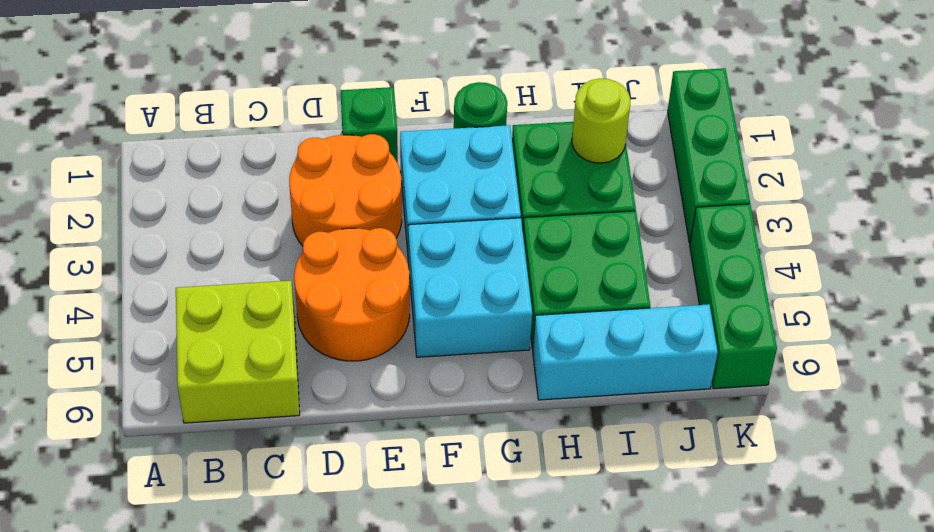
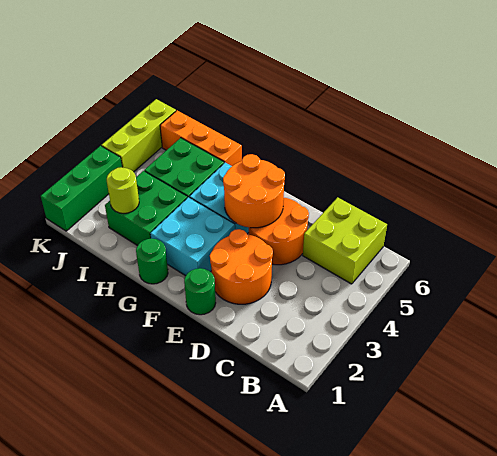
green brick E1 level 1 -> green round brick E1 level 1
none -> orange round brick E4:F5 level 2
cyan brick H6:J6 level 1 -> orange brick H6:J6 level 1
green brick K4:K6 level 1 -> lime brick K4:K6 level 1

